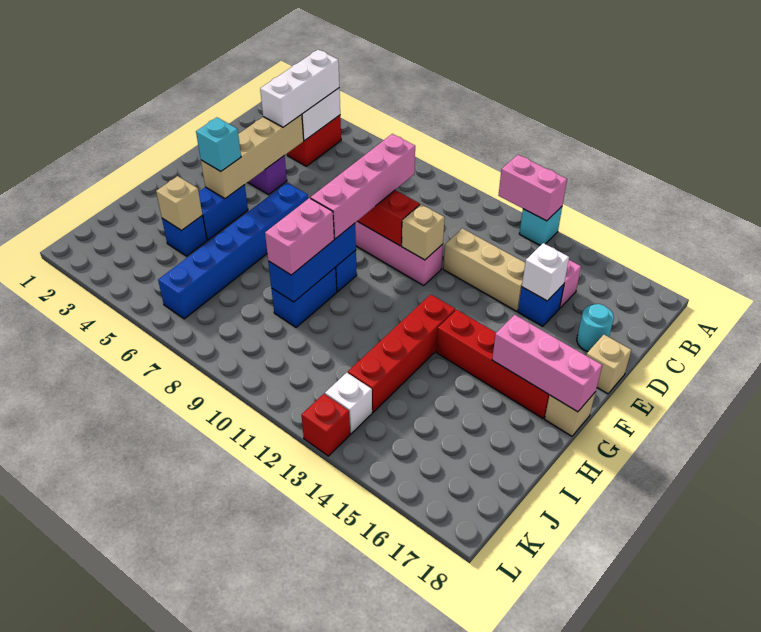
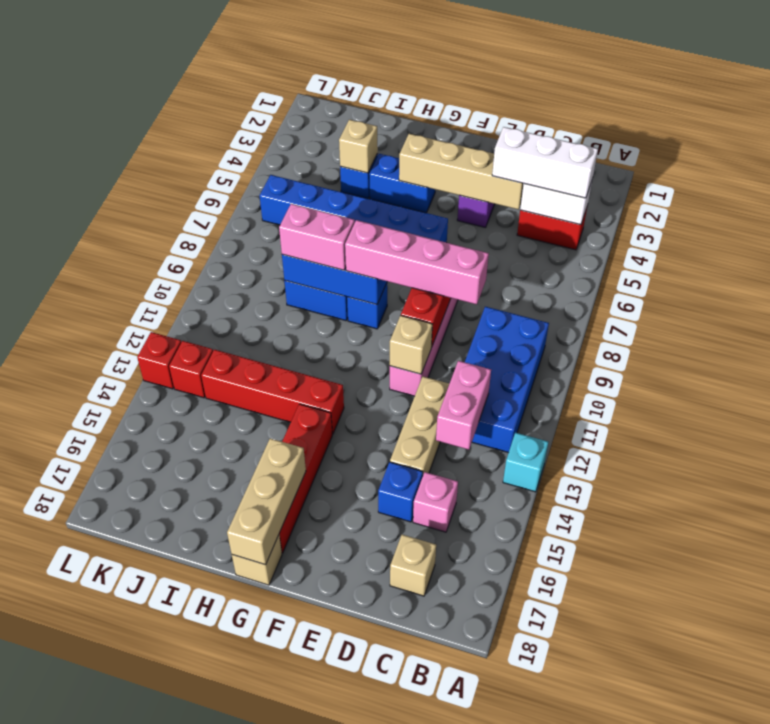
pink brick A12:A13 level 2 -> pink brick C12:C13 level 2
none -> blue brick B9:C12 level 1
white brick D15 level 2 -> none
cyan round brick D17 level 1 -> none
tan brick E18 level 1 -> tan brick C17 level 1
cyan brick G4 level 3 -> none
pink brick G16:G18 level 2 -> tan brick G16:G18 level 2
white brick K13 level 1 -> red brick K13 level 1

